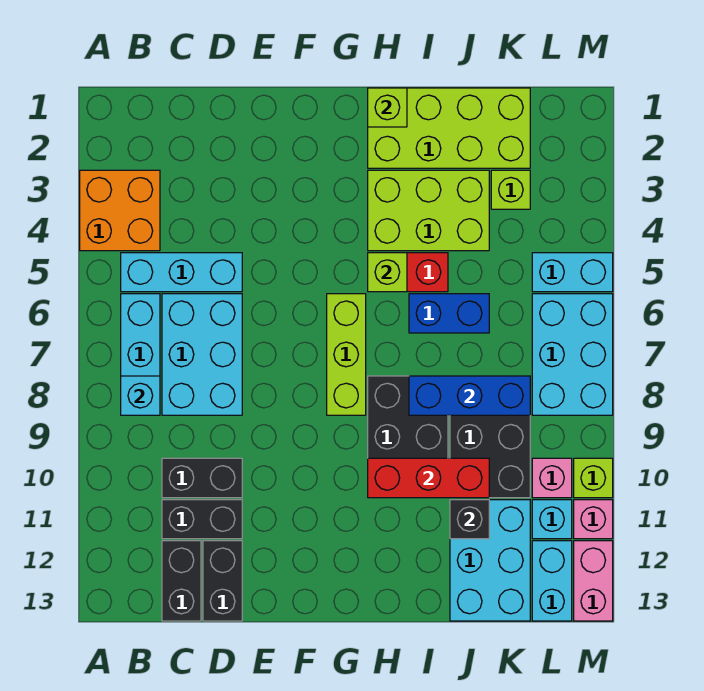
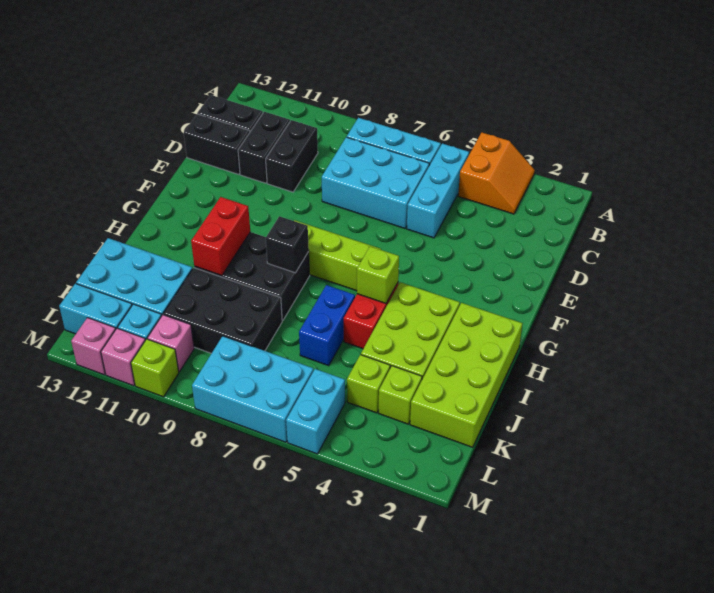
orange brick A3:B4 level 1 -> orange slope A3:B4 level 1 top 4
cyan brick B8 level 2 -> none
lime brick H1 level 2 -> lime brick K4 level 1
red brick H10:J10 level 2 -> red brick H10:I10 level 2
blue brick I8:K8 level 2 -> none
black brick J11 level 2 -> black brick H8 level 2
pink brick M12:M13 level 1 -> pink brick M12 level 1

